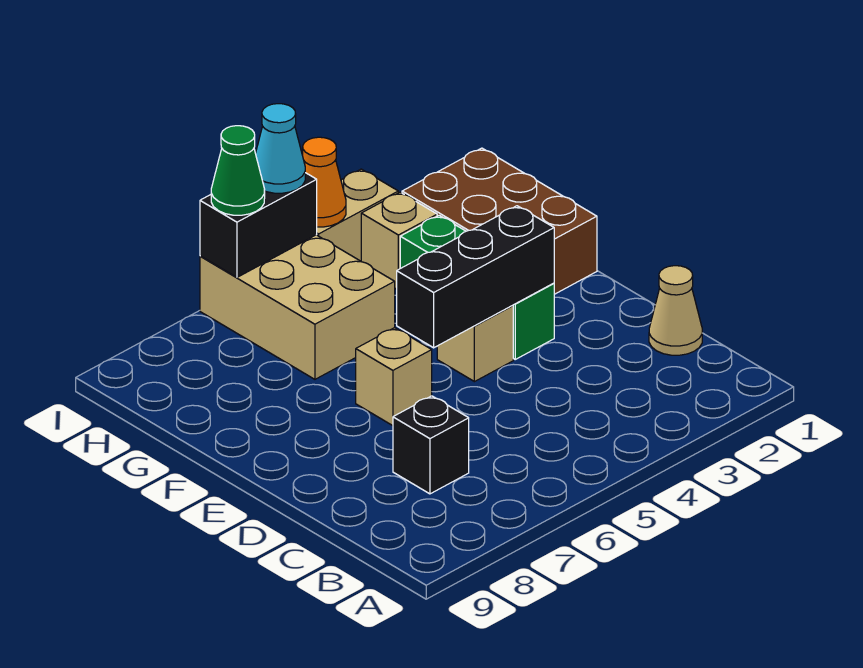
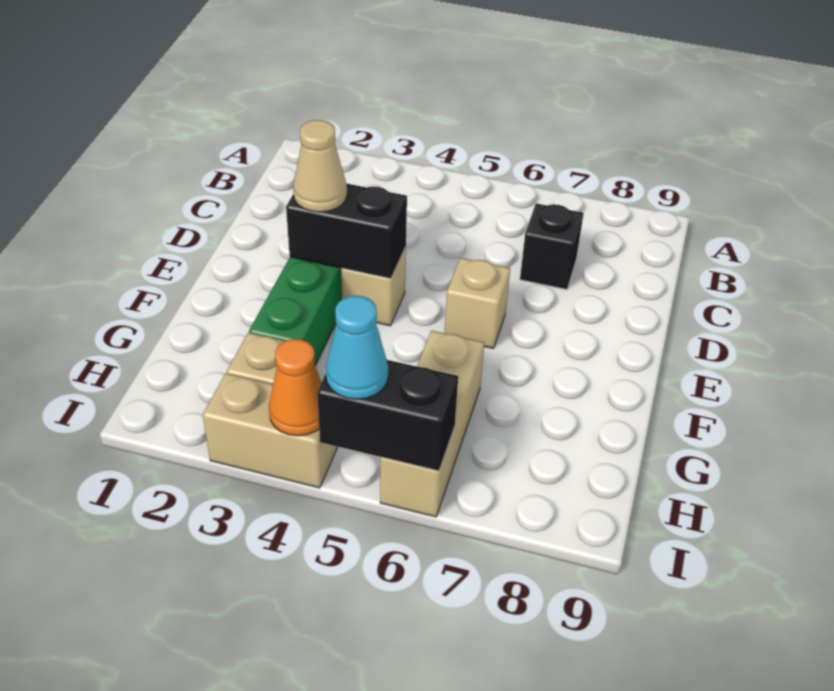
tan cone C1 level 1 -> tan cone E3 level 3
black brick E3:E5 level 2 -> black brick E3:E4 level 2
brown brick F1:H2 level 1 -> none
tan brick G5:I6 level 1 -> tan brick G6:I6 level 1
green cone I6 level 3 -> none

